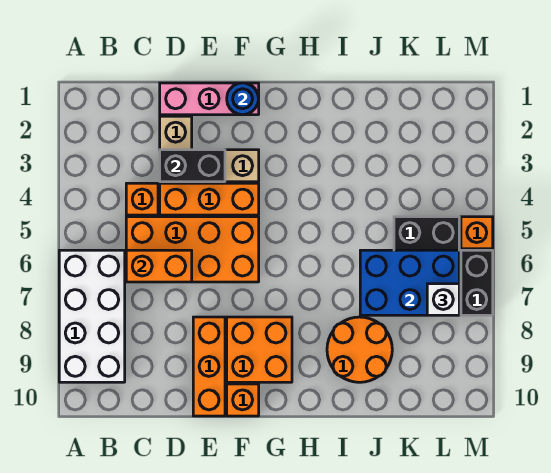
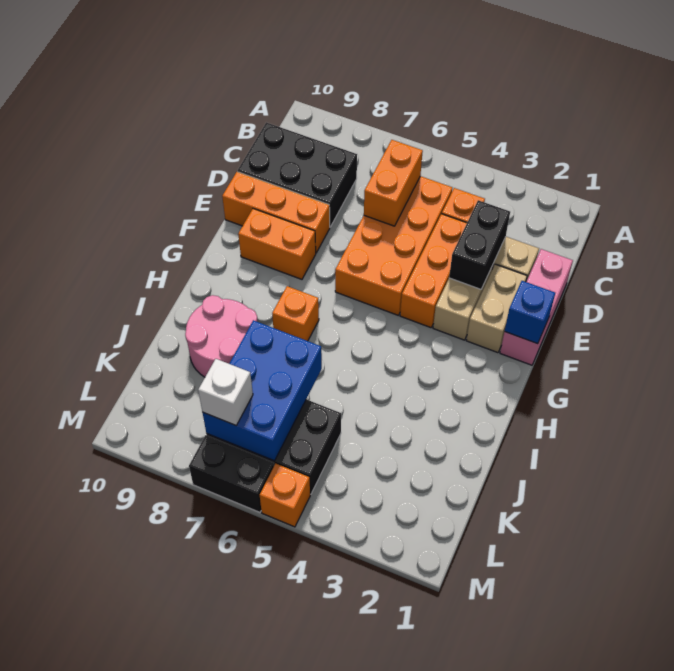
white brick A6:B9 level 1 -> none
none -> black brick C8:D10 level 1
none -> tan brick E2:F2 level 1
blue round brick F1 level 2 -> blue brick F1 level 2
orange brick F8:G9 level 1 -> orange brick F8:F9 level 1
orange brick F10 level 1 -> orange brick H7 level 1
orange round brick I8:J9 level 1 -> pink round brick I8:J9 level 1

